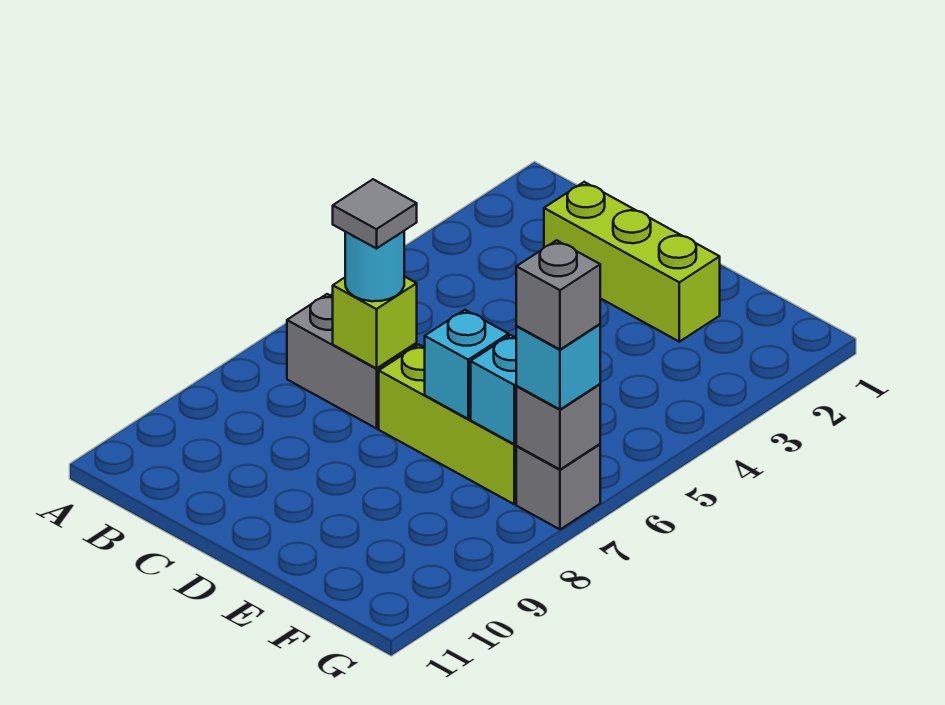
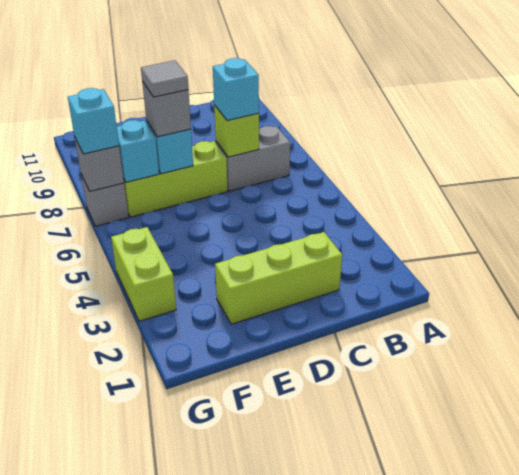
cyan round brick C7 level 3 -> cyan brick C7 level 3
grey tile C7 level 4 -> grey tile E7 level 4
none -> lime brick G3:G4 level 1
grey brick G7 level 4 -> grey brick E7 level 3

